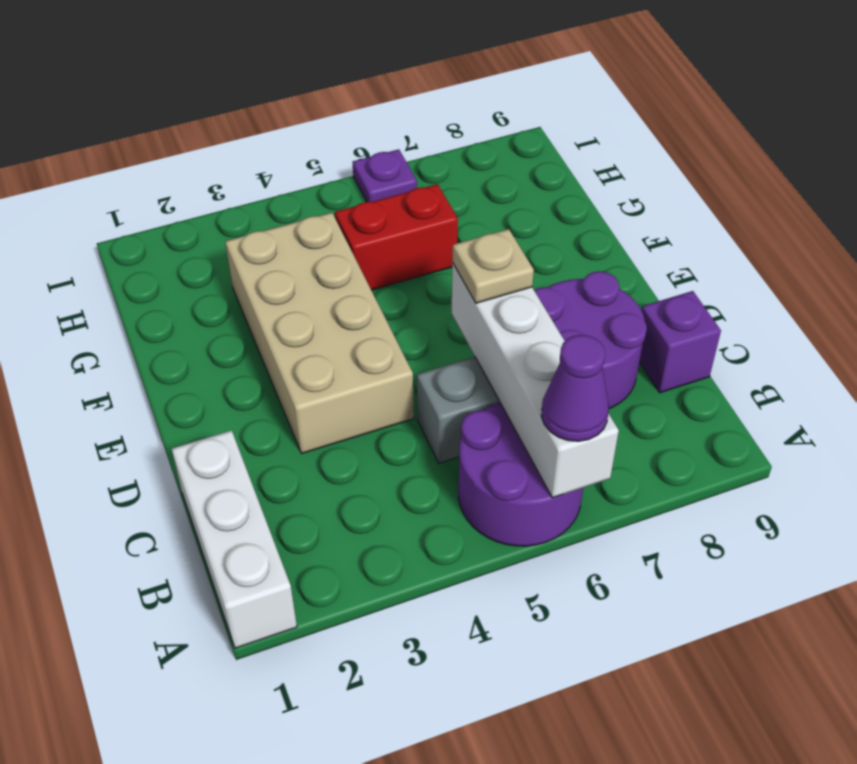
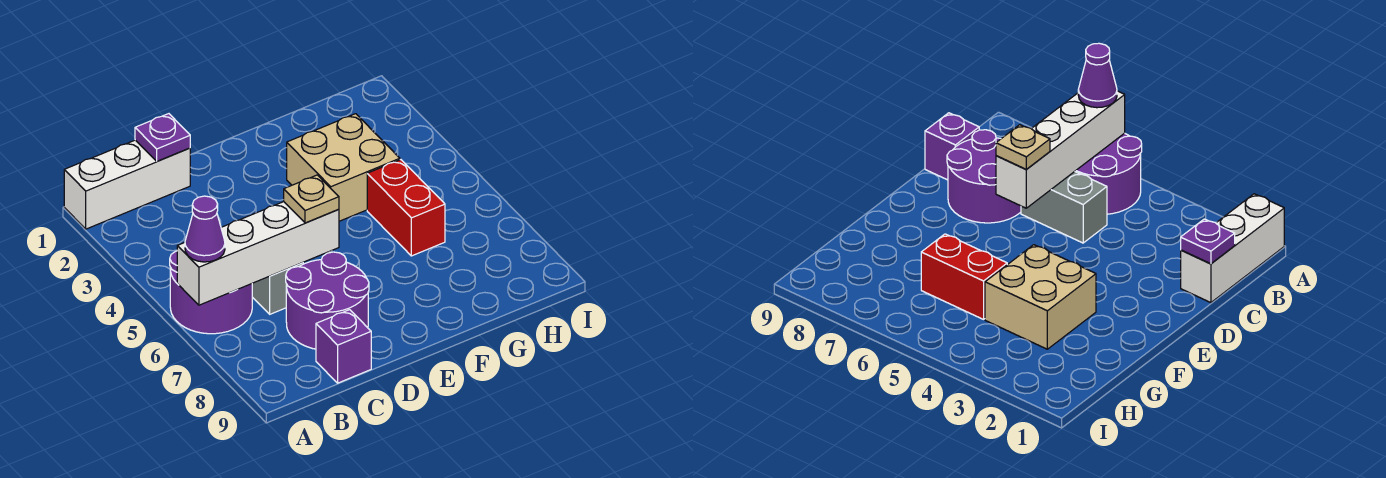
tan brick D3:G4 level 1 -> tan brick F3:G4 level 1
purple plate I6 level 1 -> purple plate C1 level 2

